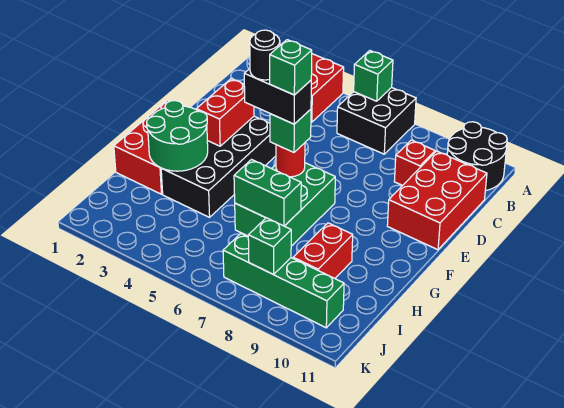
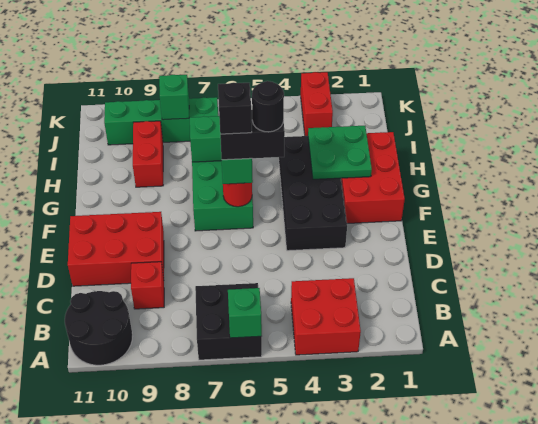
red brick C10:E11 level 1 -> red brick D9:E11 level 1
red brick E3:F3 level 2 -> red brick J3:K3 level 1
green brick F6 level 5 -> black brick F6 level 5
green round brick G2:H3 level 2 -> green plate G2:H3 level 2

